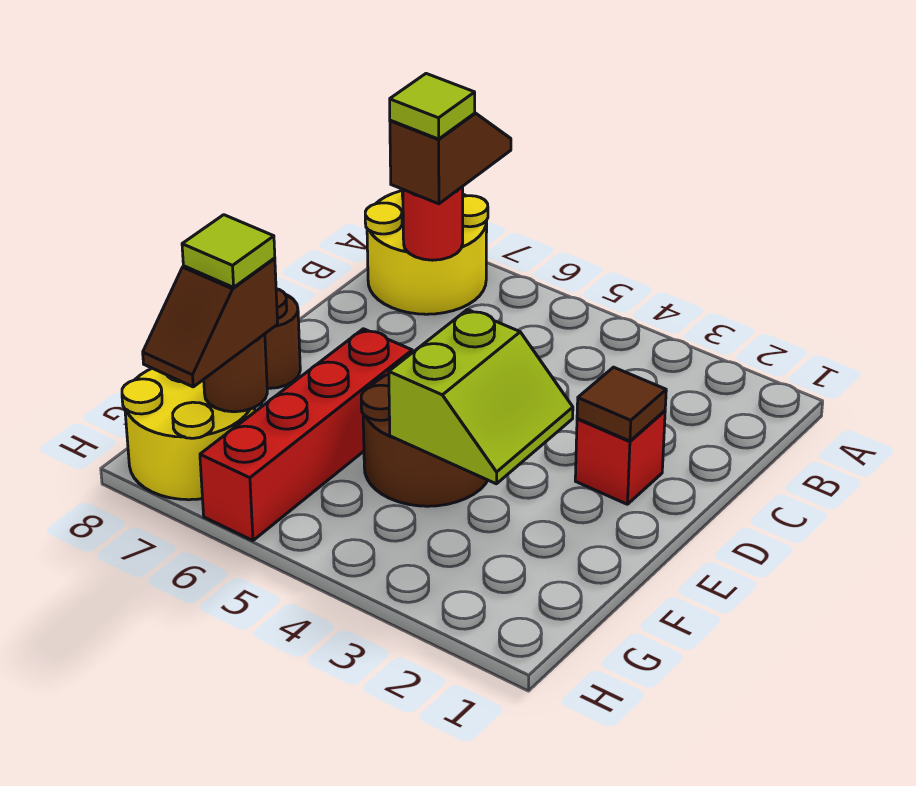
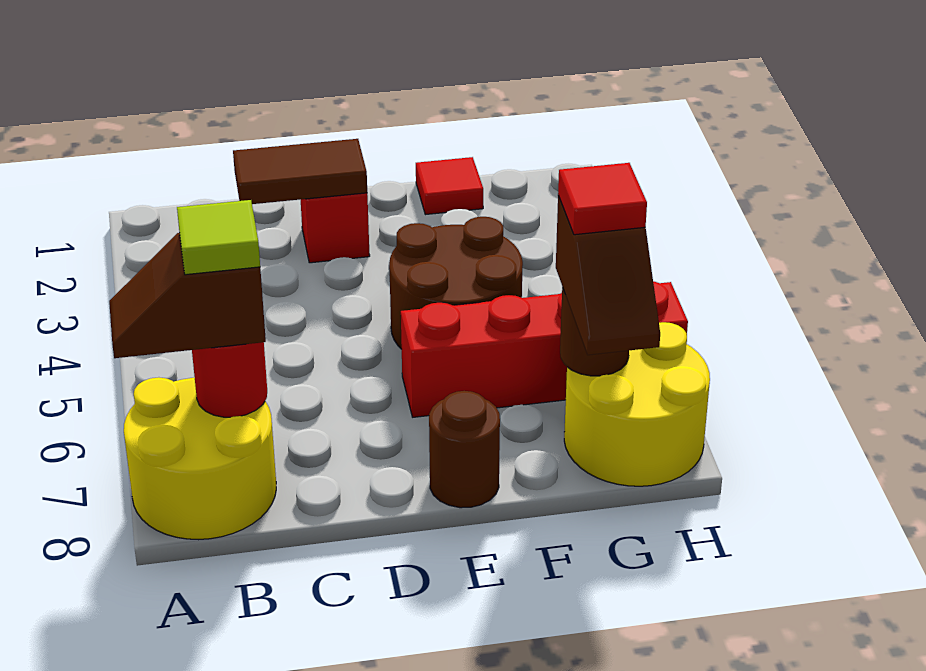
brown tile D2 level 2 -> brown tile C2:D2 level 2
lime slope E3:F4 level 2 top 4 -> none
none -> red tile F1 level 1
brown slope G7:H7 level 3 top G -> brown slope G7:G8 level 3 top 7
lime tile G7 level 4 -> red tile G7 level 4

